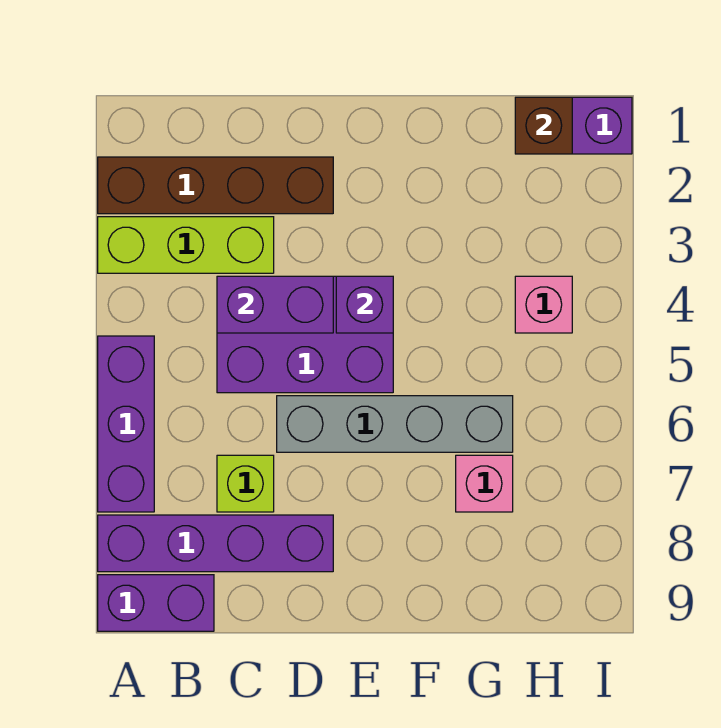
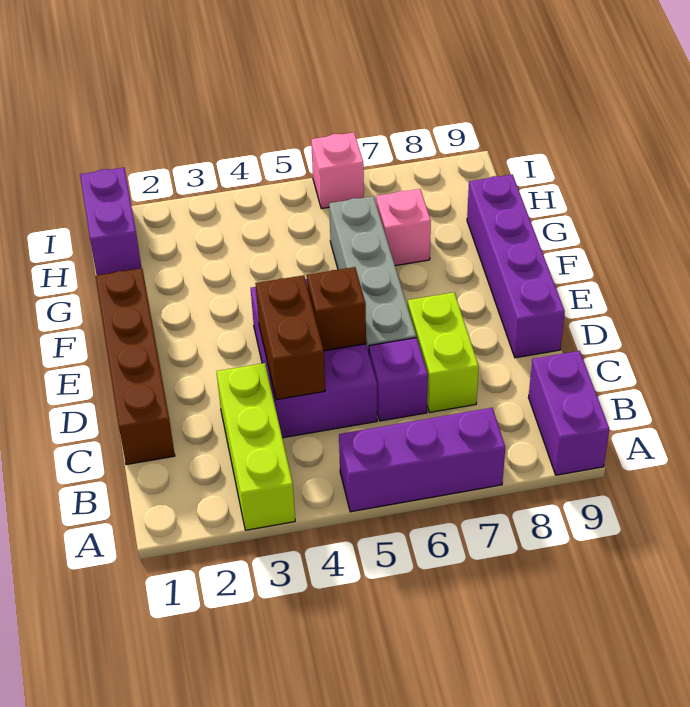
brown brick A2:D2 level 1 -> brown brick C1:F1 level 1
purple brick A8:D8 level 1 -> purple brick D9:G9 level 1
purple brick C4:D4 level 2 -> brown brick C4:D4 level 2
lime brick C7 level 1 -> lime brick C7:D7 level 1
purple brick E4 level 2 -> purple brick C6 level 1
brown brick H1 level 2 -> brown brick D5 level 2
pink brick H4 level 1 -> pink brick I6 level 1

